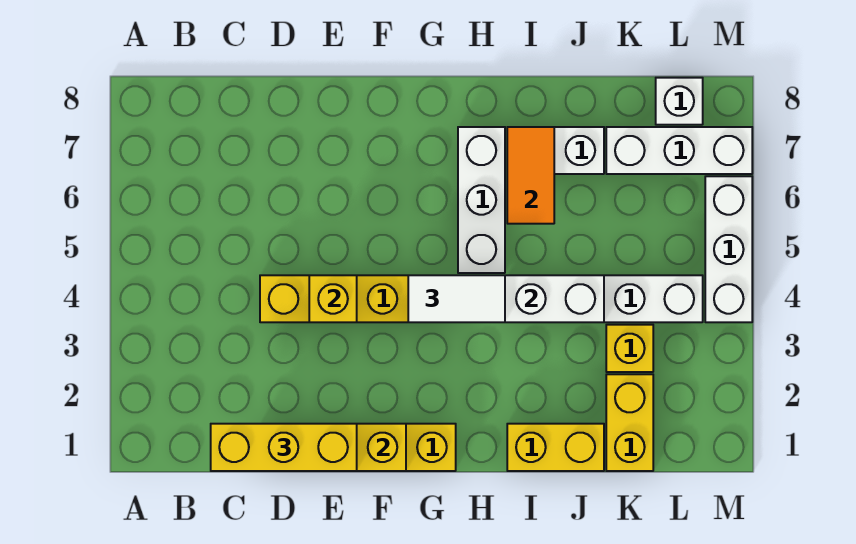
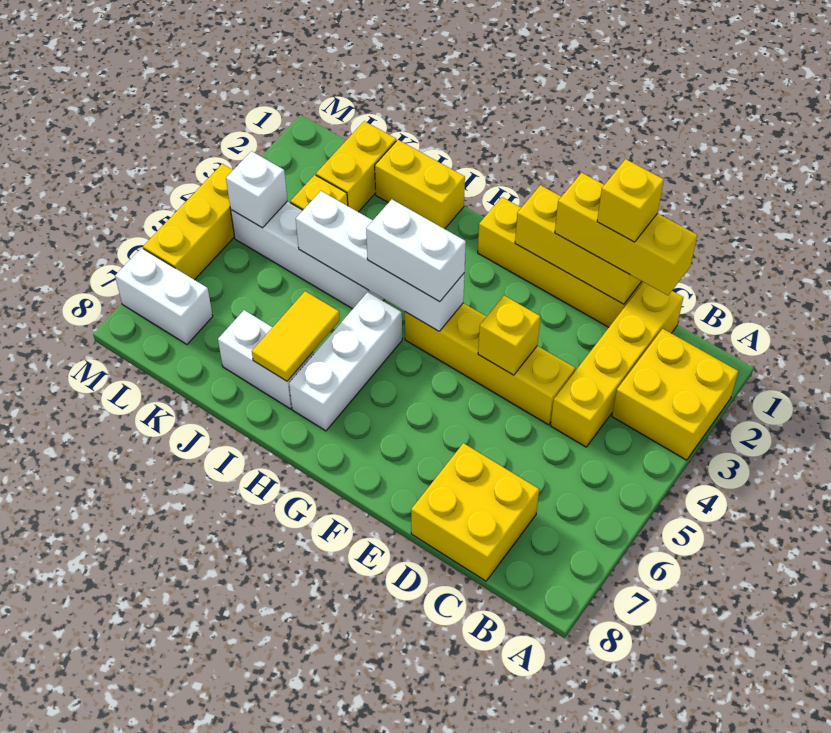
none -> yellow brick A2:B3 level 1
none -> yellow brick C1:C4 level 1
none -> yellow brick C7:D8 level 1
none -> yellow brick D1 level 4
white tile G4:H4 level 3 -> white brick G4:H4 level 3
orange tile I6:I7 level 2 -> yellow tile I6:I7 level 2
white brick K7:M7 level 1 -> white brick L7:M7 level 1
white brick L8 level 1 -> white brick L4 level 2
white brick M4:M6 level 1 -> yellow brick M4:M6 level 1

